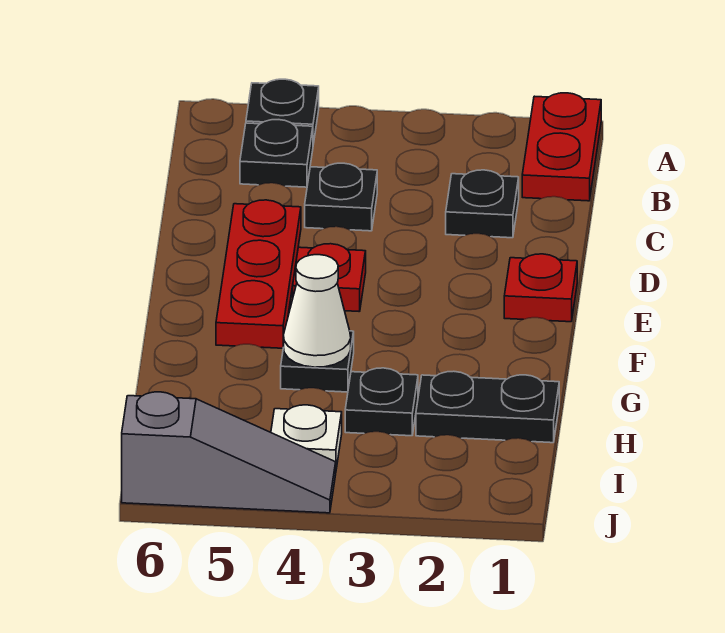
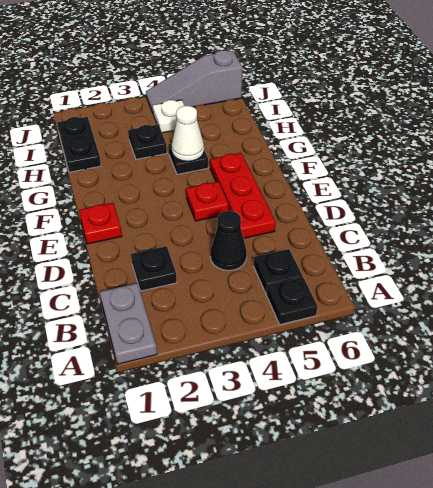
red plate A1:B1 level 1 -> grey plate A1:B1 level 1
black plate C4 level 1 -> black cone C4 level 1
black plate H1:H2 level 1 -> black plate H1:I1 level 1

